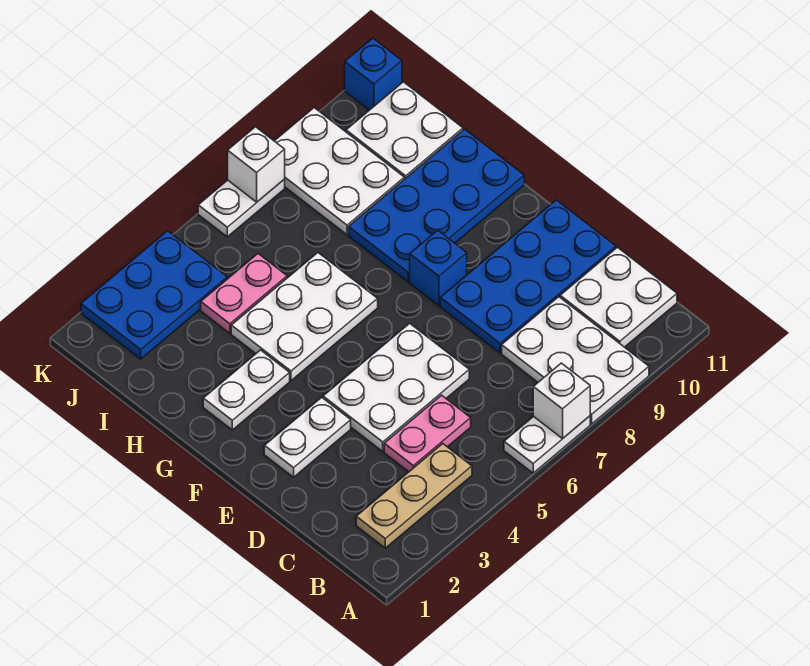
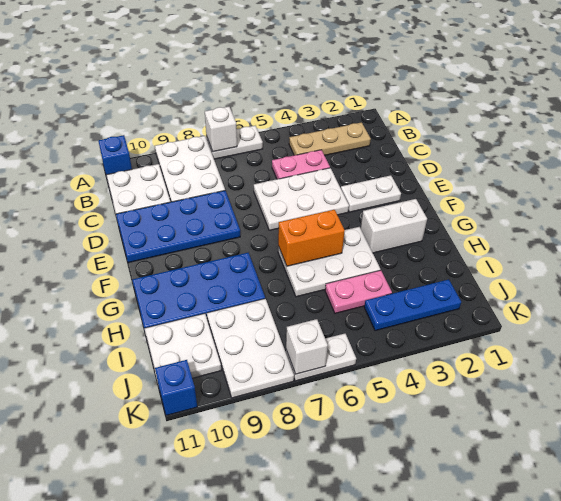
blue brick F8 level 1 -> blue brick A11 level 1
white plate G2:G3 level 1 -> white brick G2:G3 level 1
none -> orange brick G5:G6 level 2
blue plate J2:K4 level 1 -> blue plate J2:J4 level 1

